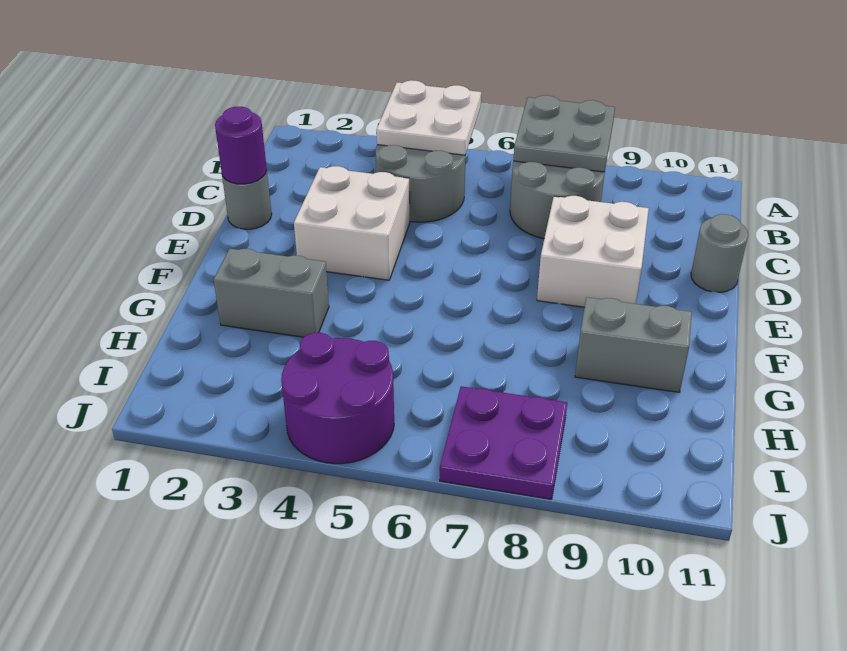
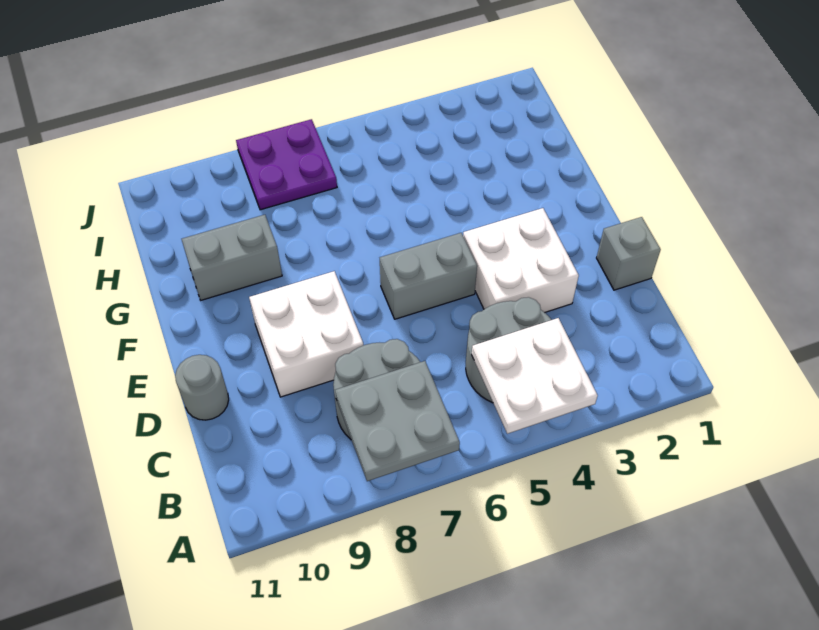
grey round brick D1 level 1 -> grey brick D1 level 1
purple round brick D1 level 2 -> none
grey brick G2:G3 level 1 -> grey brick E5:E6 level 1
purple round brick I4:J5 level 1 -> none

